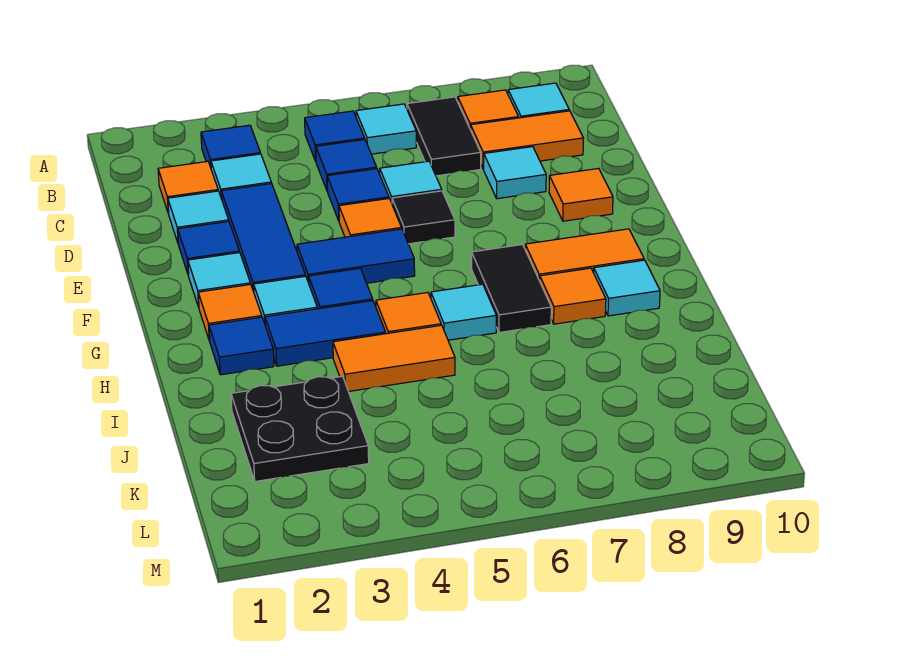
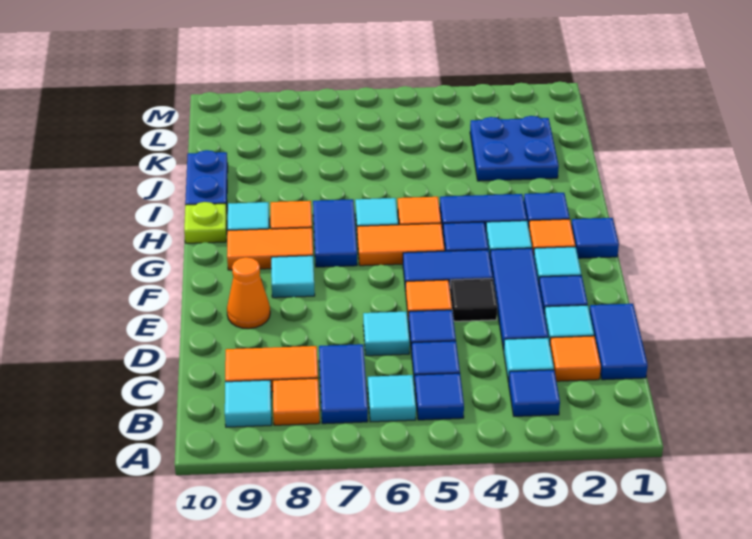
black tile B7:C7 level 1 -> blue tile B7:C7 level 1
none -> blue tile C1:D1 level 1
cyan tile D8 level 1 -> cyan tile F8 level 1
black tile E6 level 1 -> black tile E4 level 1
orange tile E9 level 1 -> orange cone E9 level 1
none -> blue tile G1 level 1
black tile G7:H7 level 1 -> blue tile G7:H7 level 1
none -> lime plate H10 level 1
orange tile I4:I5 level 1 -> orange tile G5:G6 level 1
none -> blue plate I10:J10 level 1
black plate J2:K3 level 1 -> blue plate J2:K3 level 1

